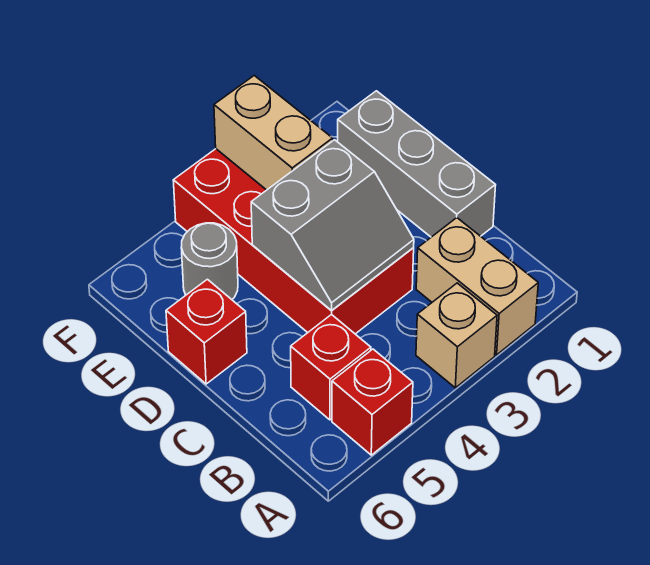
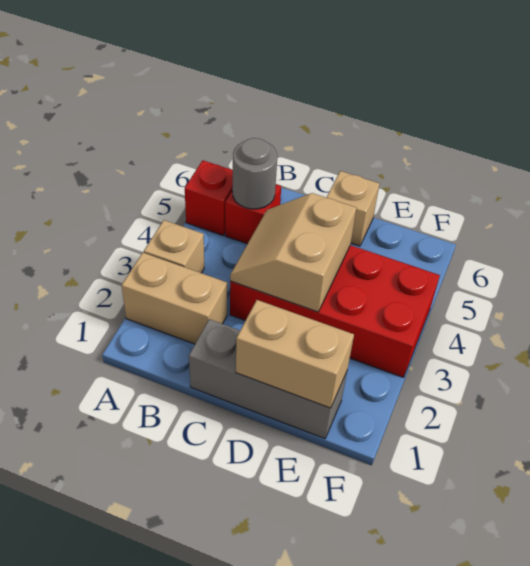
grey slope C3:D4 level 2 top D -> tan slope C3:D4 level 2 top D
red brick D6 level 1 -> tan brick D6 level 1
tan brick E3:F3 level 2 -> tan brick D1:E1 level 2
grey round brick E5 level 1 -> grey round brick B5 level 2

